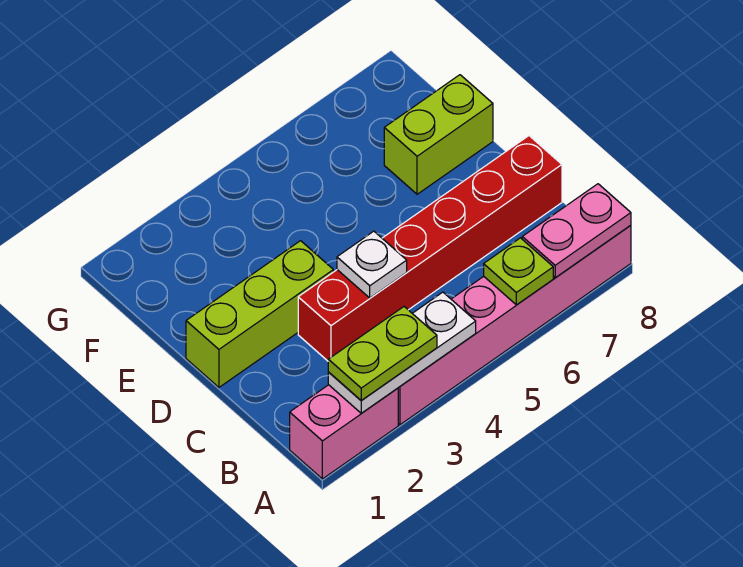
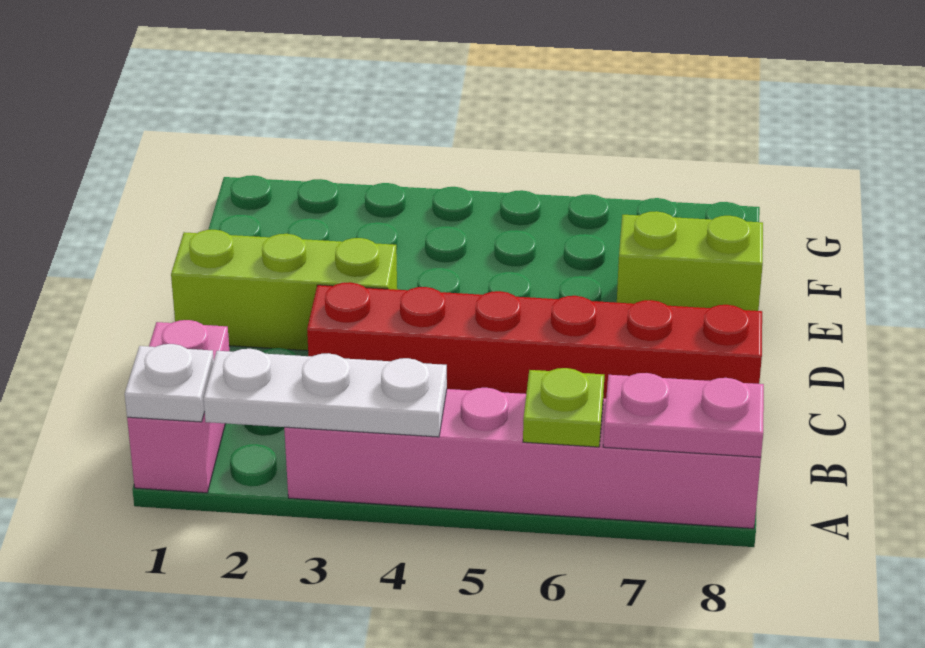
pink brick A1:A2 level 1 -> pink brick A1:B1 level 1
lime plate A2:A3 level 3 -> none
white plate C4 level 2 -> white plate A1 level 2

